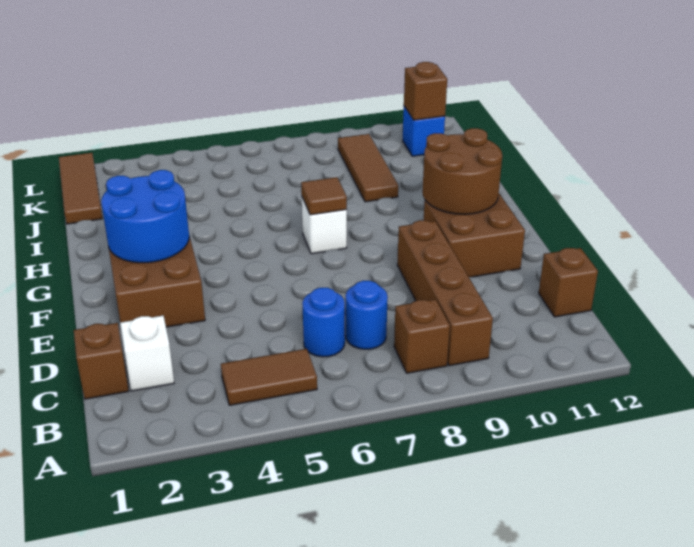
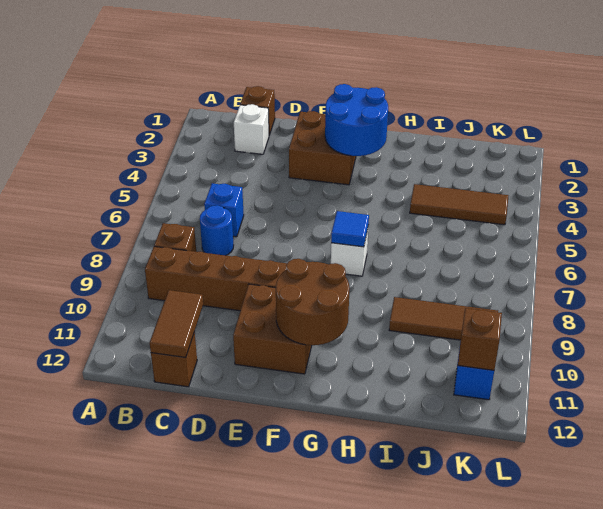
brown tile B4:B5 level 1 -> brown tile C11:C12 level 2
blue round brick C6 level 1 -> blue brick C6 level 1
brown tile G7 level 2 -> blue tile G7 level 2
brown tile J1:L1 level 1 -> brown tile I4:K4 level 1

